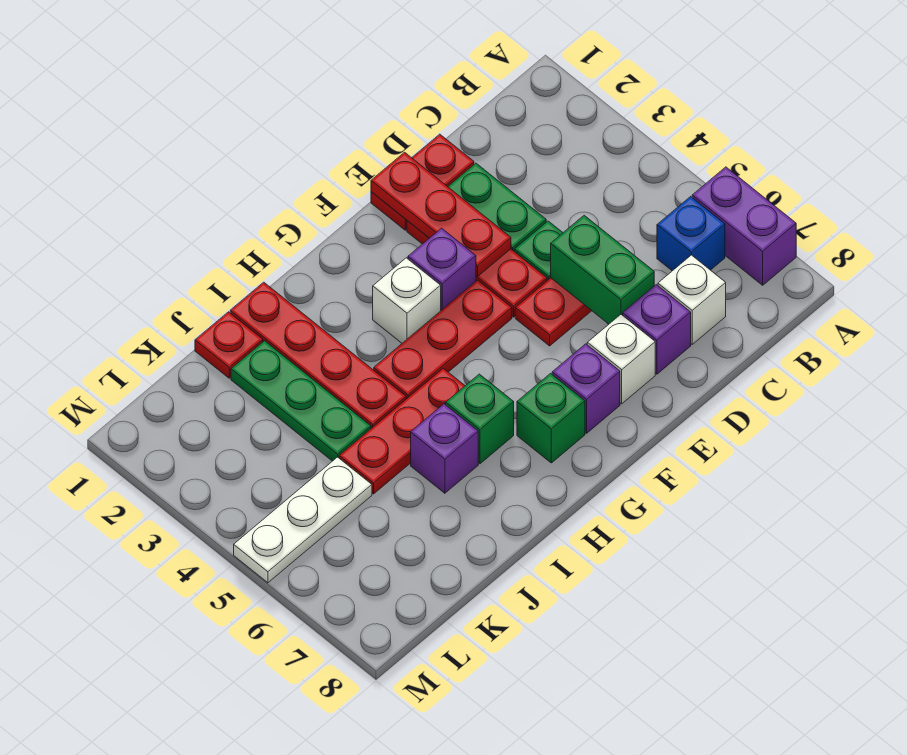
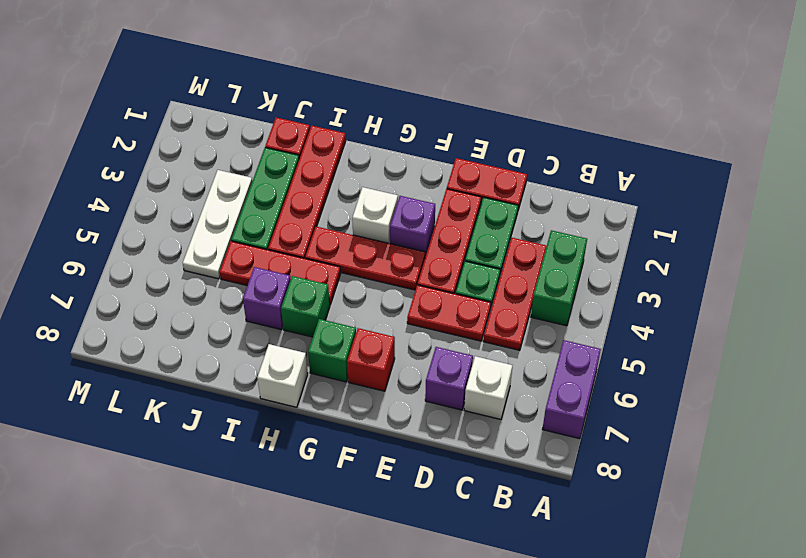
blue brick B6 level 1 -> none
green brick D5:D6 level 2 -> green brick B3:B4 level 1
red plate E1:E3 level 2 -> red plate C3:C5 level 1
white brick E7 level 1 -> white brick H8 level 1
purple brick F7 level 1 -> red brick F7 level 1
white plate K5:M5 level 1 -> white plate K3:K5 level 1

